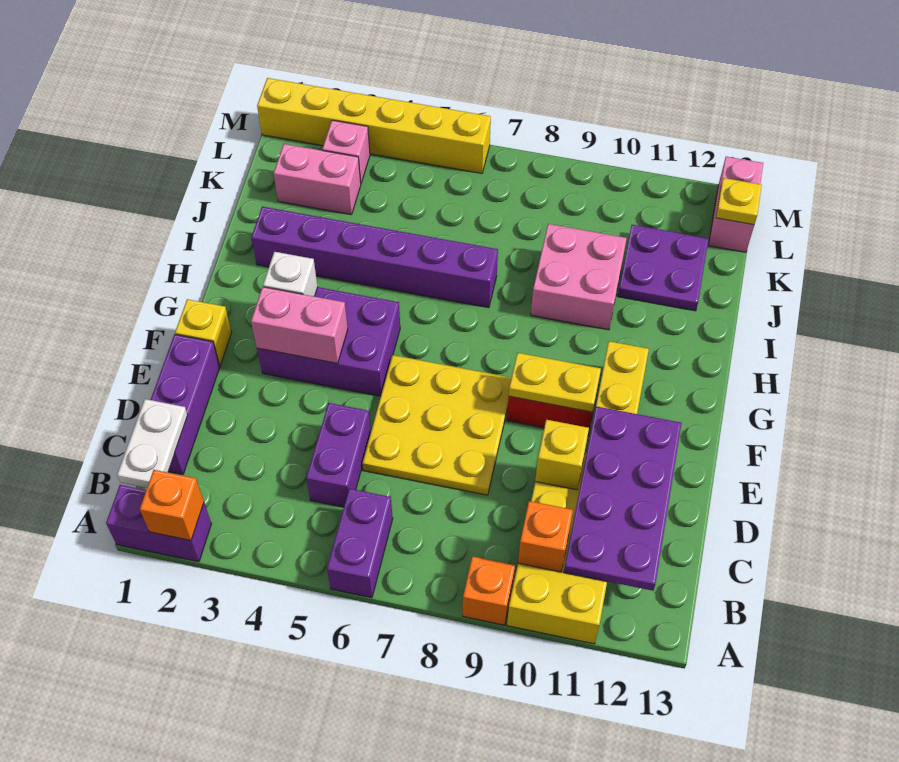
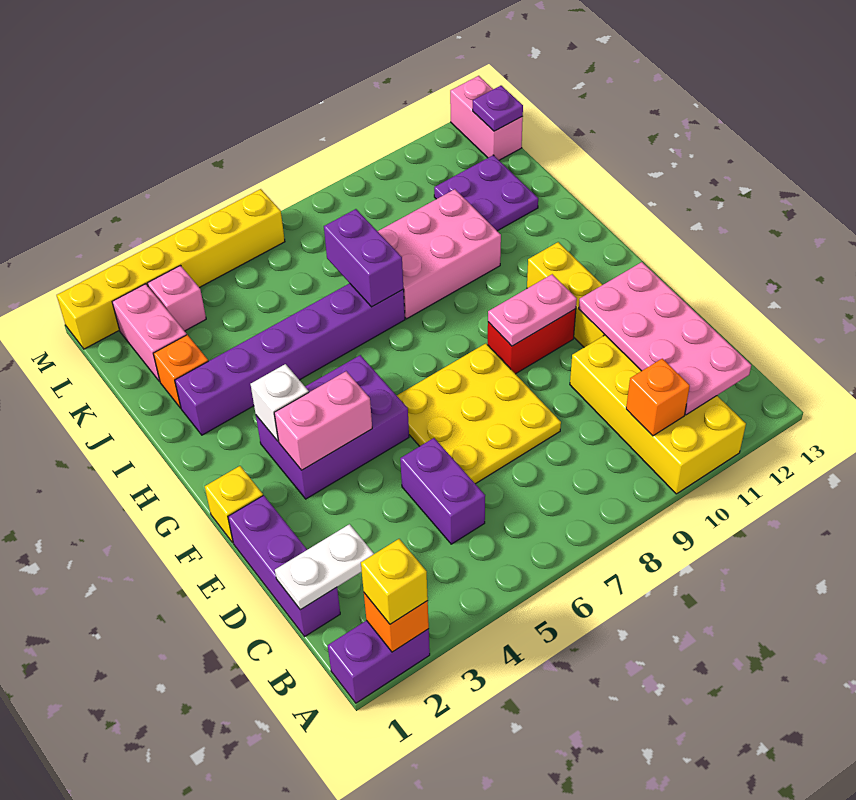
purple brick A6:B6 level 1 -> purple brick I7:J7 level 2
orange brick A9 level 1 -> orange brick J2 level 1
white plate B1:C1 level 2 -> white plate C1:C2 level 2
purple plate B11:E12 level 2 -> pink plate B11:E12 level 2
yellow brick D10 level 2 -> yellow brick A2 level 3
yellow plate F9:F10 level 2 -> pink plate F9:F10 level 2
pink brick I9:J10 level 1 -> pink brick I8:J10 level 1
pink brick K2:K3 level 1 -> pink brick K2:L2 level 1
yellow plate L13 level 2 -> purple plate L13 level 2

